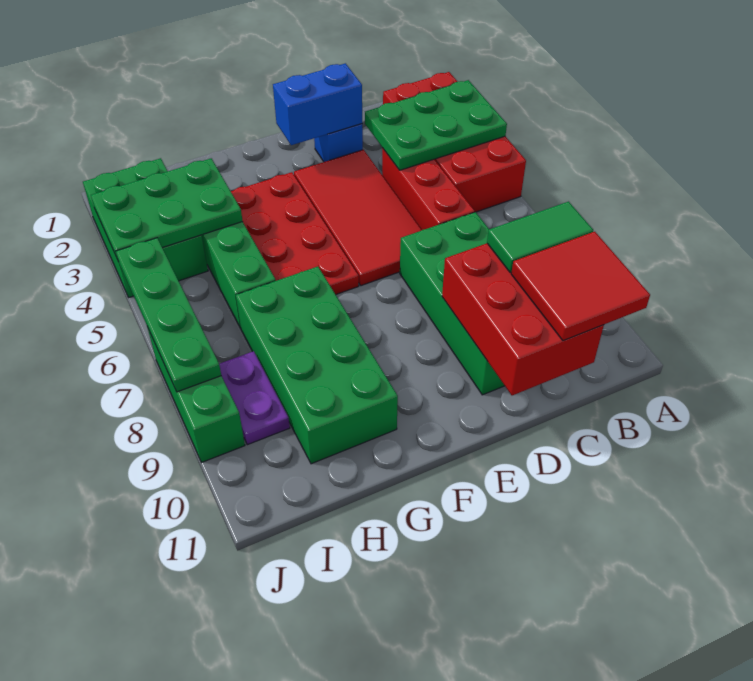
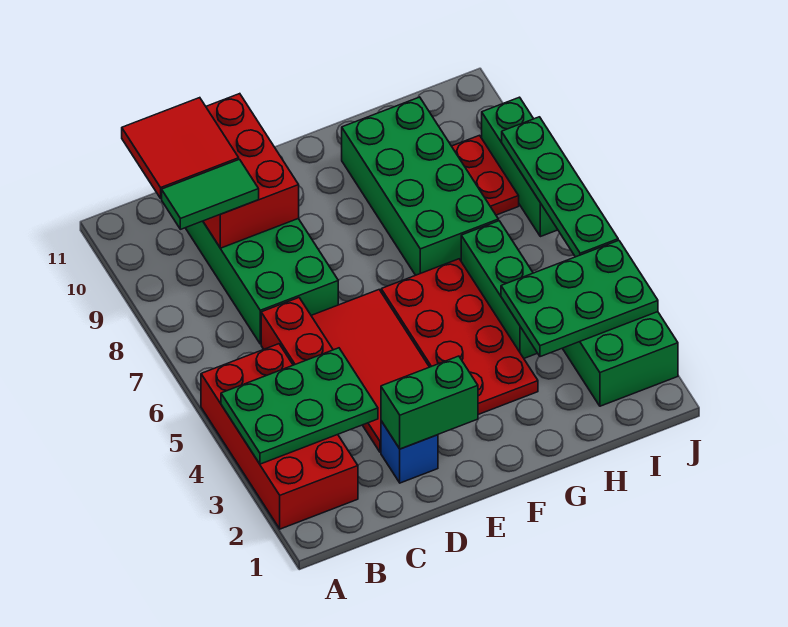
blue brick D2:E2 level 2 -> green brick D2:E2 level 2
purple plate I8:I9 level 1 -> red plate I8:I9 level 1

